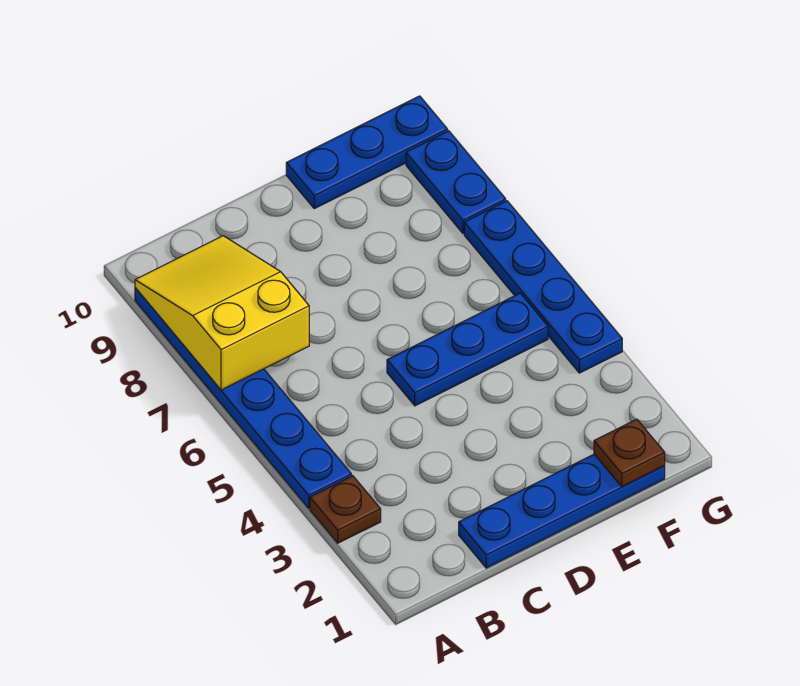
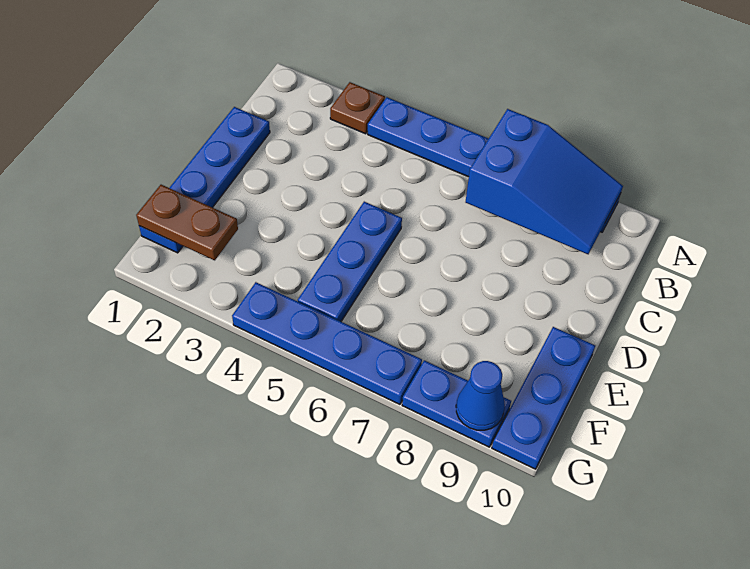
yellow slope A7:B9 level 2 top 7 -> blue slope A7:B9 level 2 top 7
brown plate F1 level 2 -> brown plate F1:F2 level 2
none -> blue cone G9 level 2

